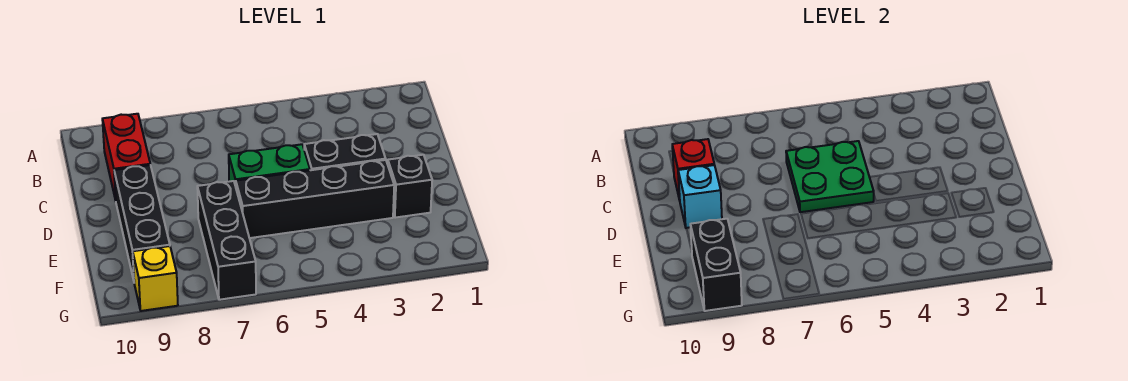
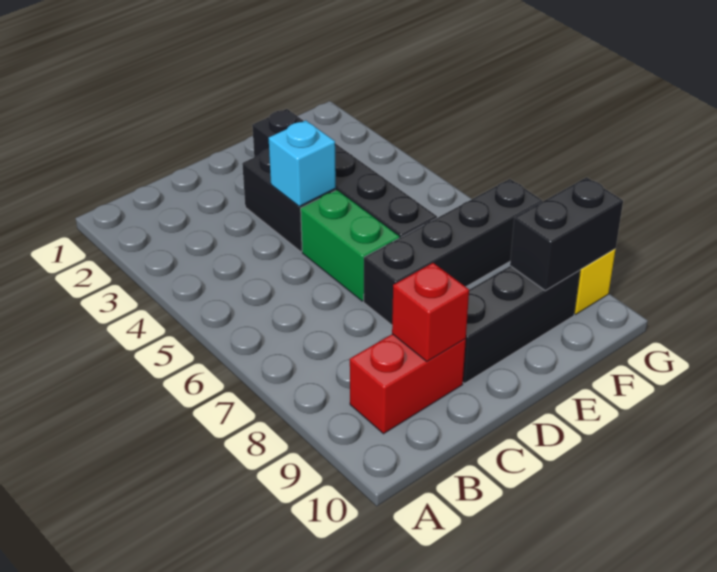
green plate C5:D6 level 2 -> none
cyan brick D9 level 2 -> cyan brick D4 level 2
black brick E7:G7 level 1 -> black brick D7:G7 level 1

